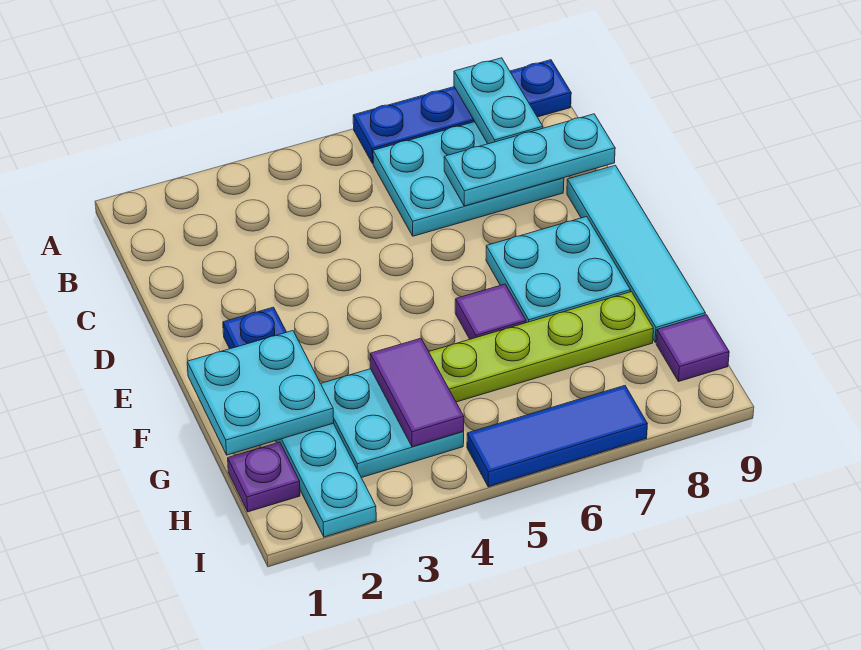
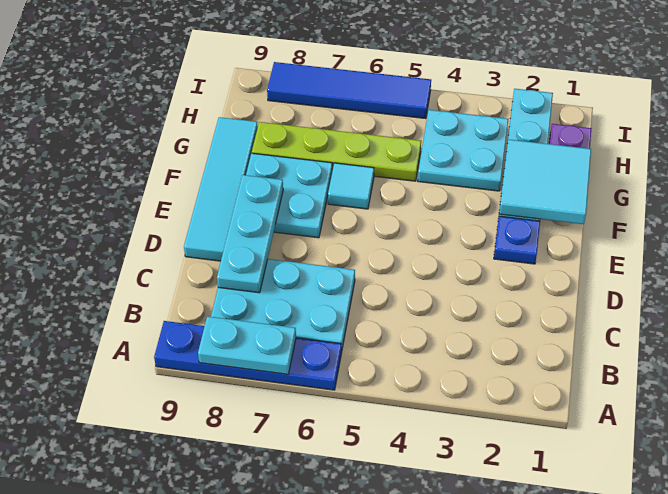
cyan plate A8:B8 level 2 -> cyan plate A7:A8 level 2
cyan plate C7:C9 level 2 -> cyan plate C8:E8 level 2
cyan plate F1:G2 level 2 -> cyan tile F1:G2 level 2
purple tile F6 level 1 -> cyan tile F6 level 1
purple tile G4:H4 level 2 -> none
purple tile H9 level 1 -> none
blue tile I5:I7 level 1 -> blue tile I5:I8 level 1

